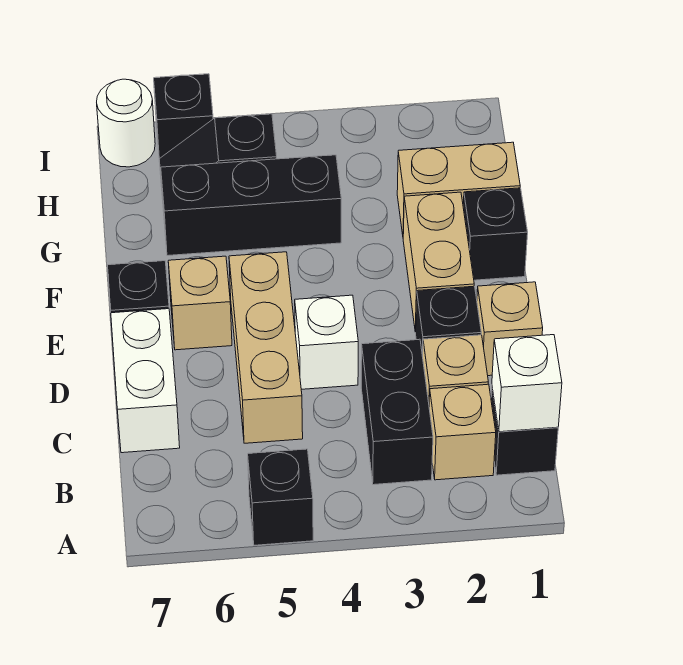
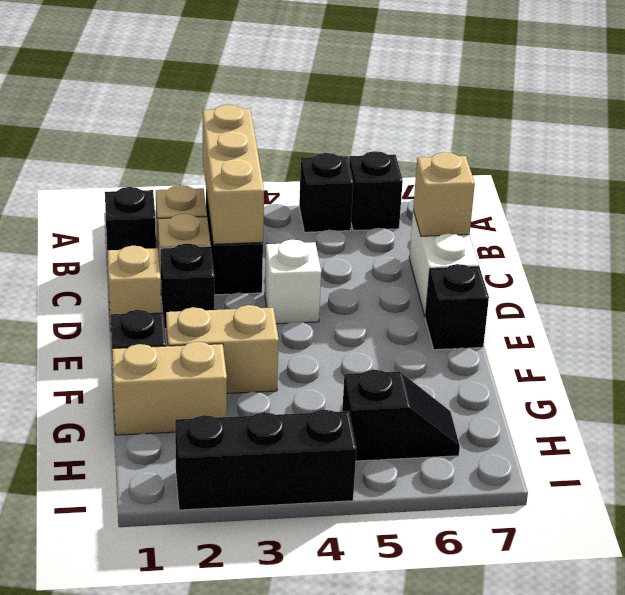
white brick B1 level 2 -> none
tan brick C5:E5 level 1 -> tan brick A3:C3 level 2
tan brick E2:F2 level 1 -> tan brick F2:F3 level 1
tan brick E6 level 1 -> tan brick C7 level 2
black brick G4:G6 level 1 -> black brick I2:I4 level 1
black brick I6 level 1 -> black brick A6 level 1
white round brick I7 level 1 -> none

